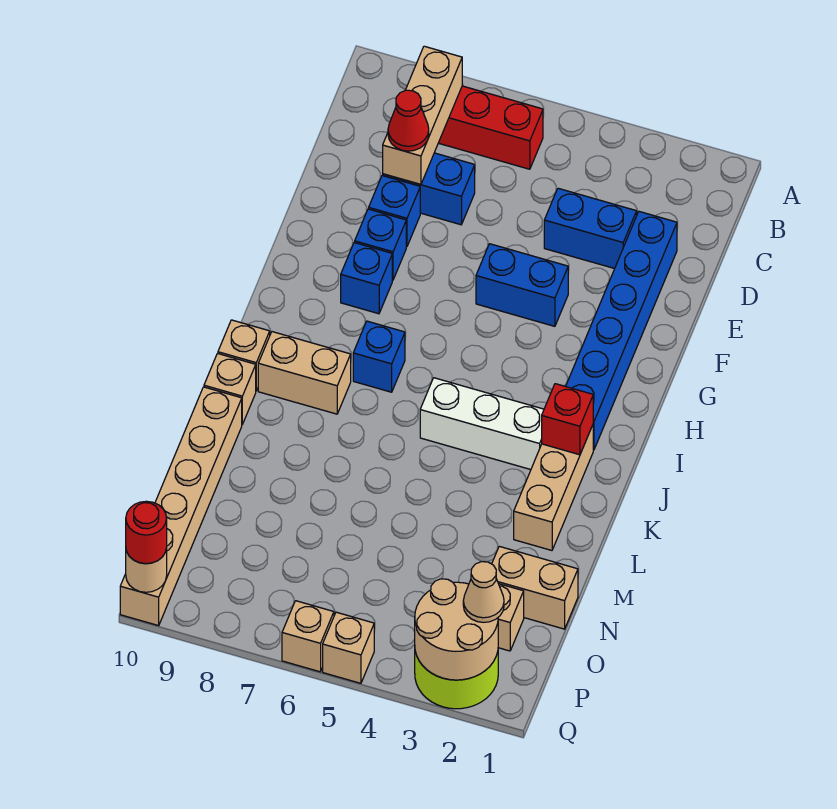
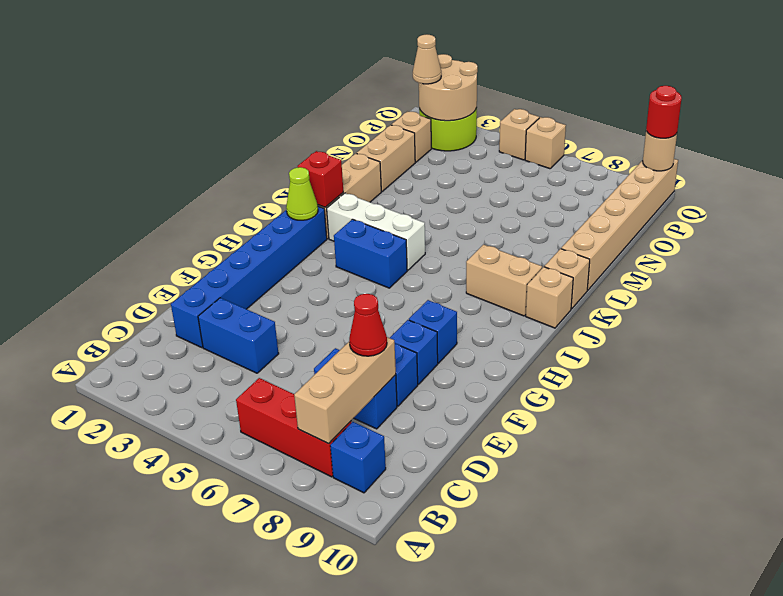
blue brick F4:F5 level 1 -> blue brick I4:I5 level 1
none -> lime cone I2 level 2
blue brick I7 level 1 -> blue brick B9 level 1
tan brick N1:N2 level 1 -> tan brick M2:N2 level 1

